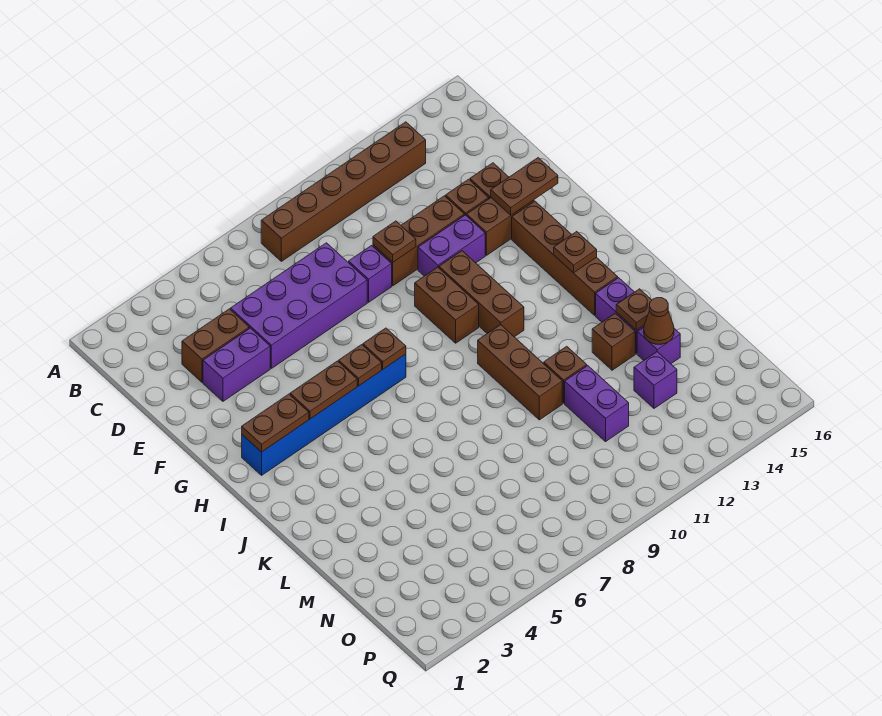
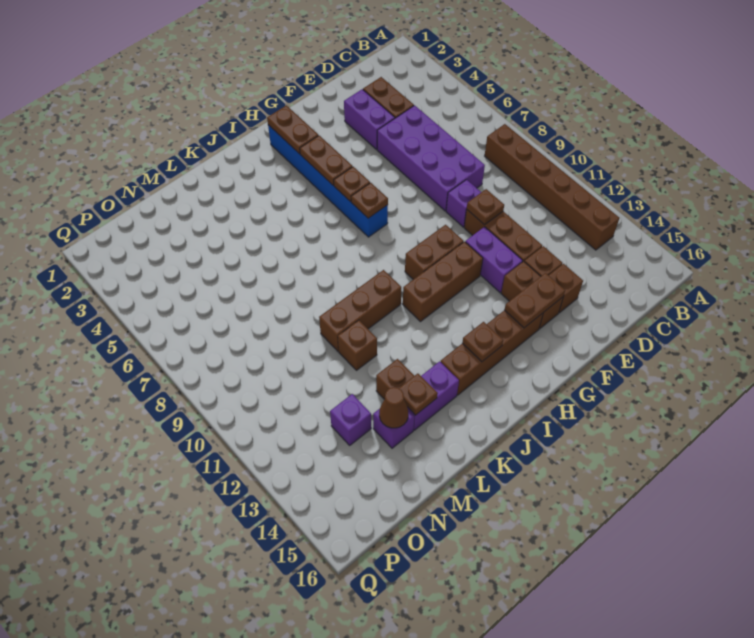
brown plate F14:F15 level 2 -> brown plate F14:G14 level 2
purple brick M11:N11 level 1 -> none

